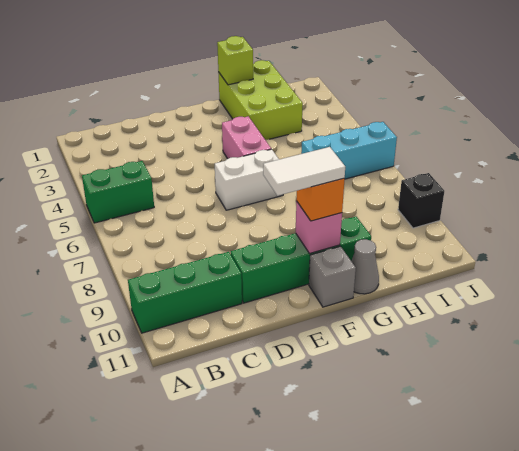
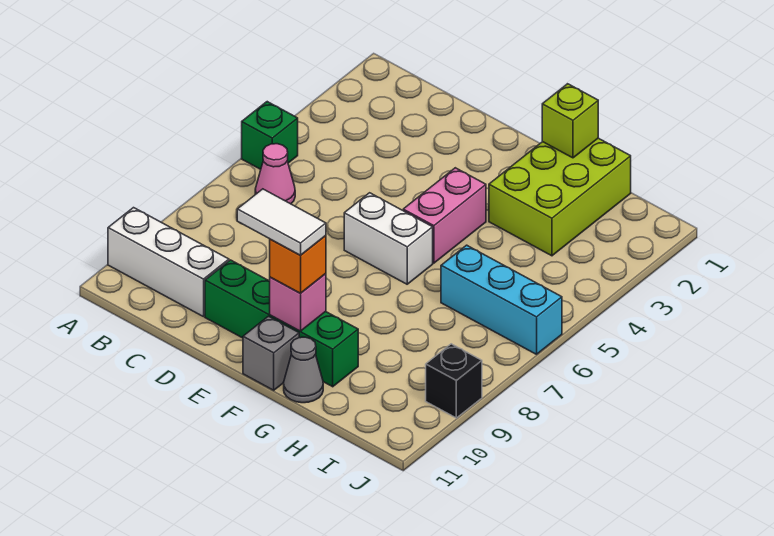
green brick A5:B5 level 1 -> green brick A5 level 1
green brick A10:C10 level 1 -> white brick A10:C10 level 1
none -> pink cone B6 level 1

